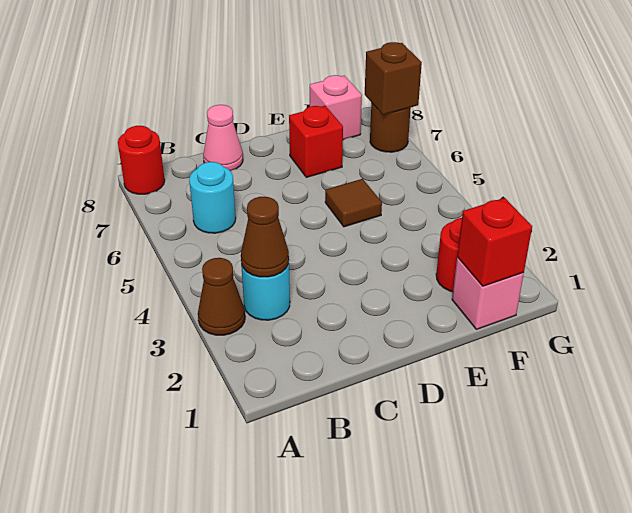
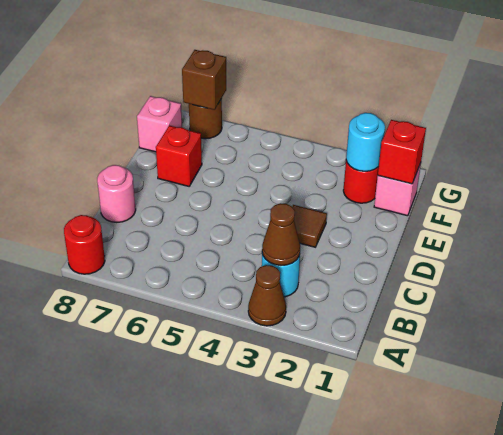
cyan round brick B6 level 1 -> cyan round brick F2 level 2
pink cone C8 level 1 -> pink round brick C8 level 1
brown tile E5 level 1 -> brown tile D3 level 1

